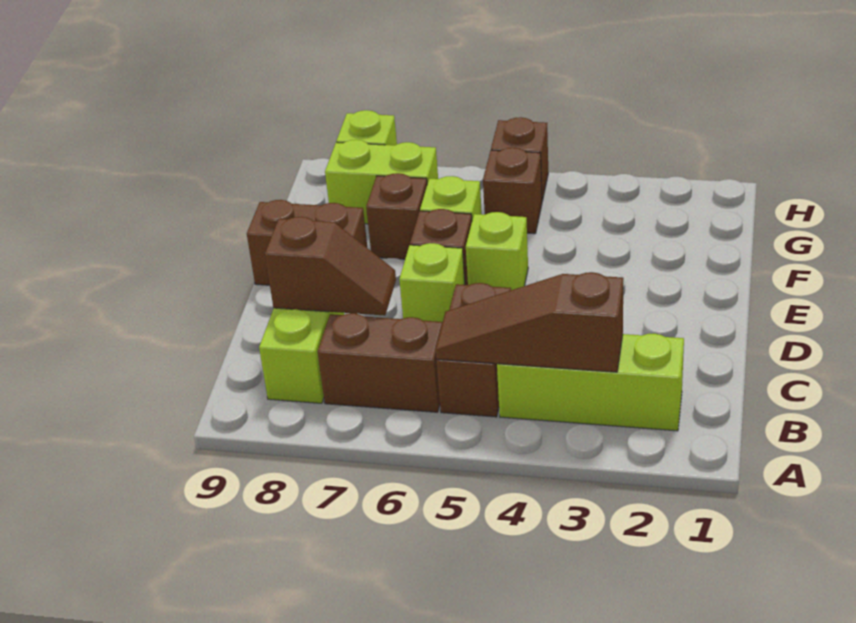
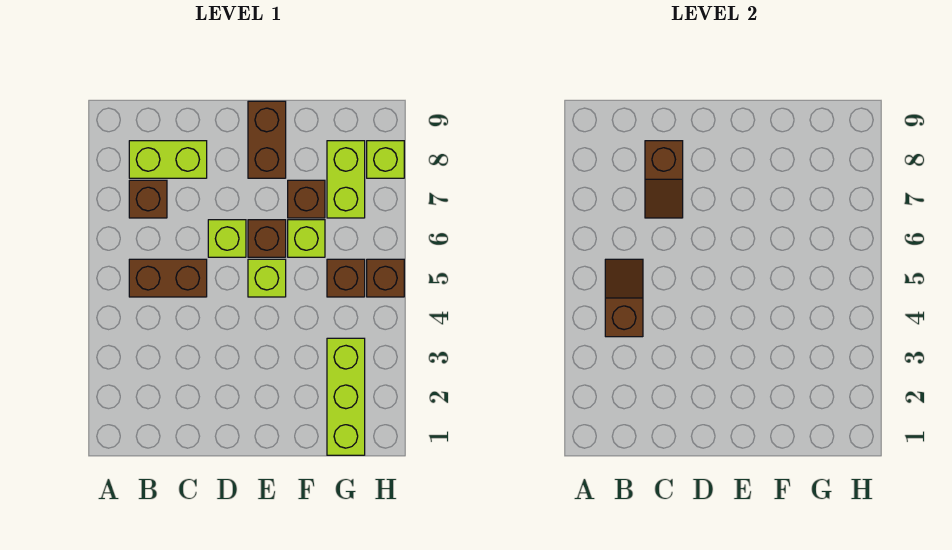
lime brick B2:B4 level 1 -> lime brick G1:G3 level 1
brown slope B3:B5 level 2 top 3 -> brown slope B4:B5 level 2 top 4
brown brick B6:B7 level 1 -> brown brick B7 level 1

